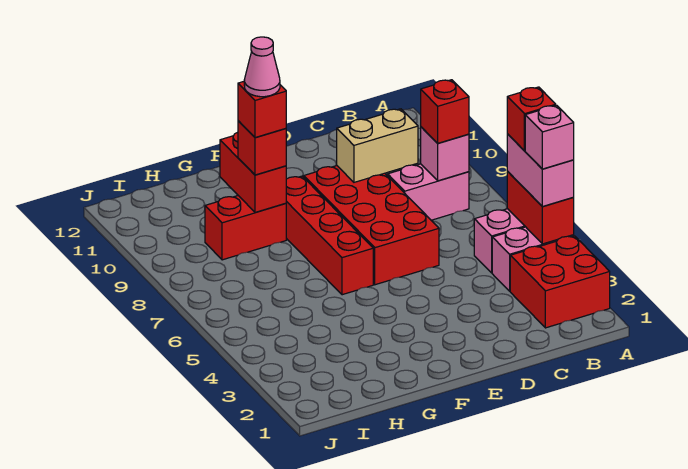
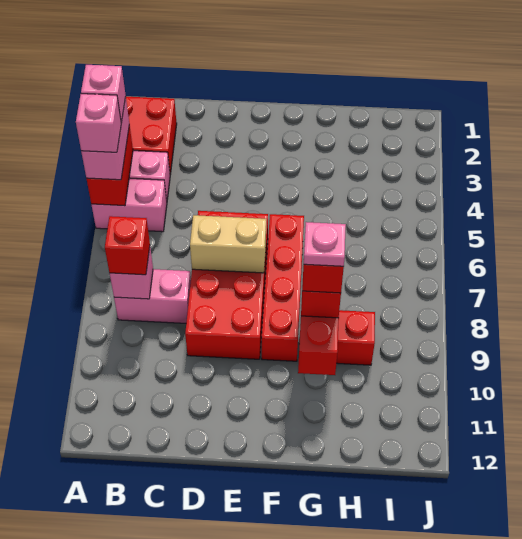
red brick A5 level 4 -> pink brick A5 level 4
tan brick C9:D9 level 2 -> tan brick D7:E7 level 2
pink cone G9 level 5 -> pink plate G9 level 5

